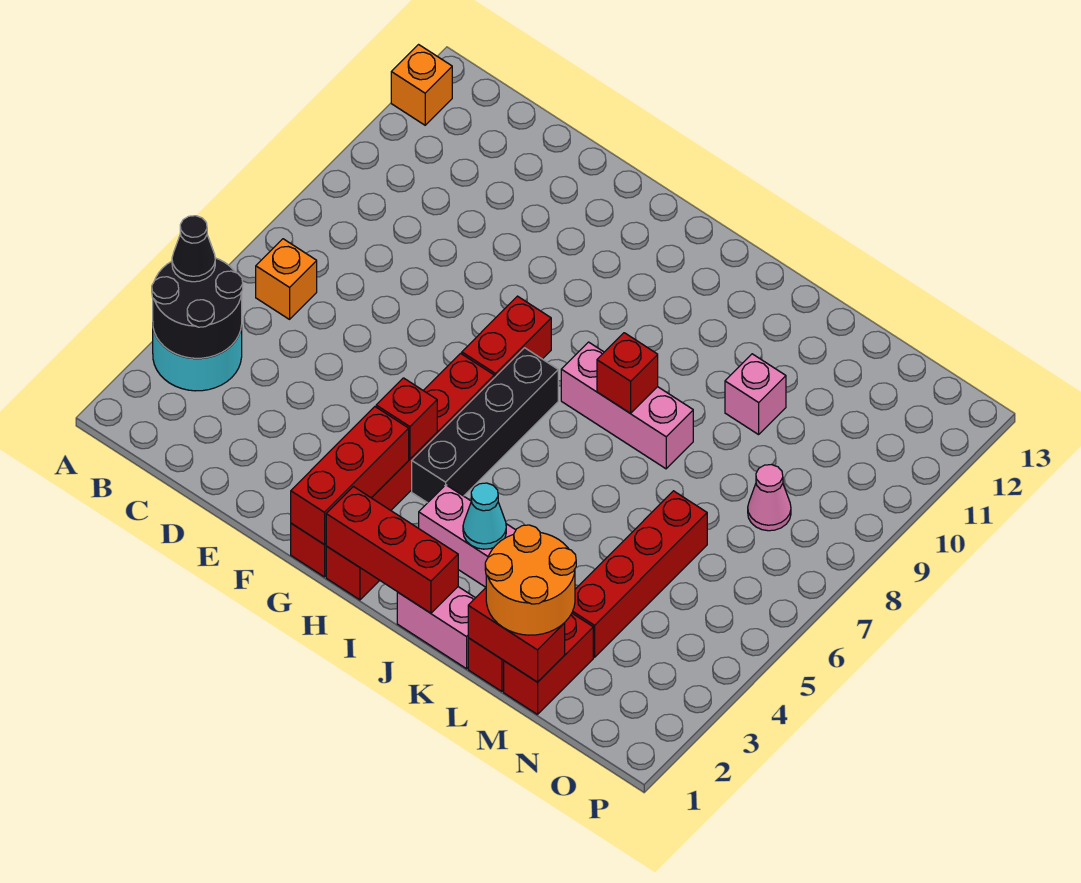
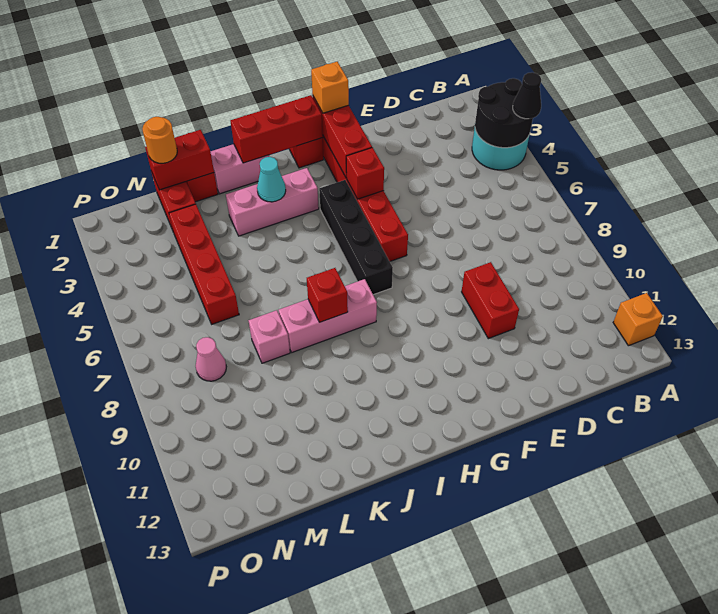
orange brick B6 level 1 -> orange brick G1 level 3
red brick G7:G8 level 1 -> red brick E9:E10 level 1
orange round brick L1:M2 level 3 -> orange round brick M1 level 3
pink brick L10 level 1 -> pink brick L8 level 1

